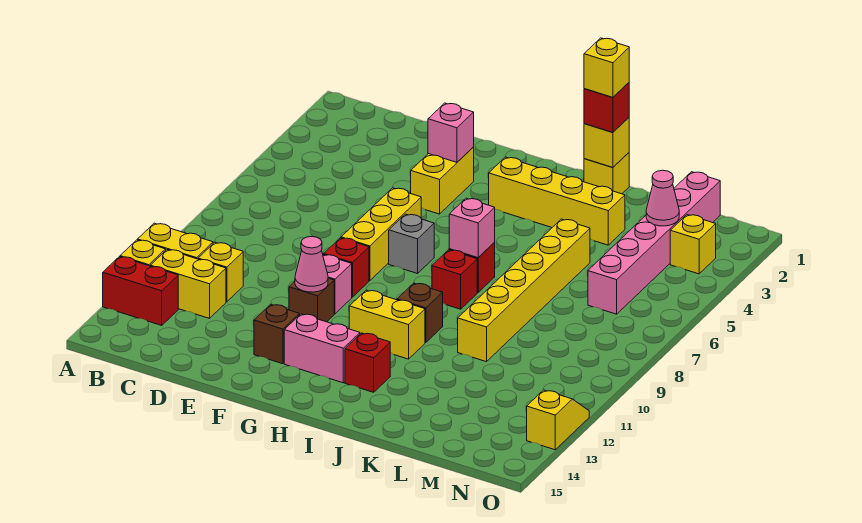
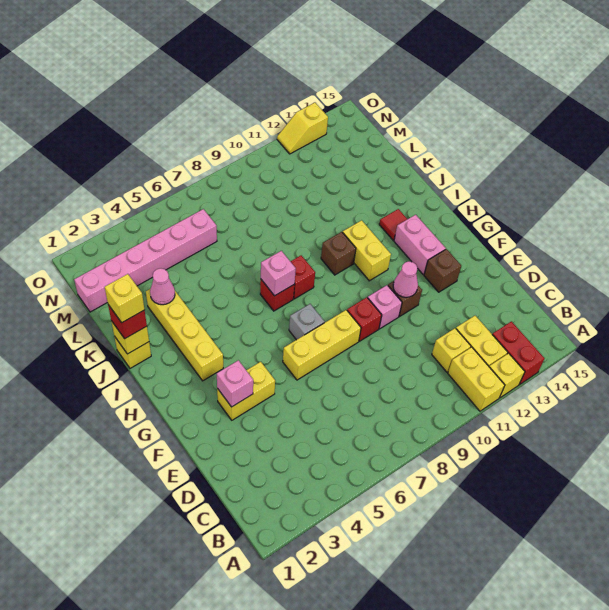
red brick I13 level 1 -> red tile I13 level 1
yellow brick K5:K10 level 1 -> none
pink cone M3 level 2 -> pink cone K3 level 2
yellow brick N3 level 1 -> none

